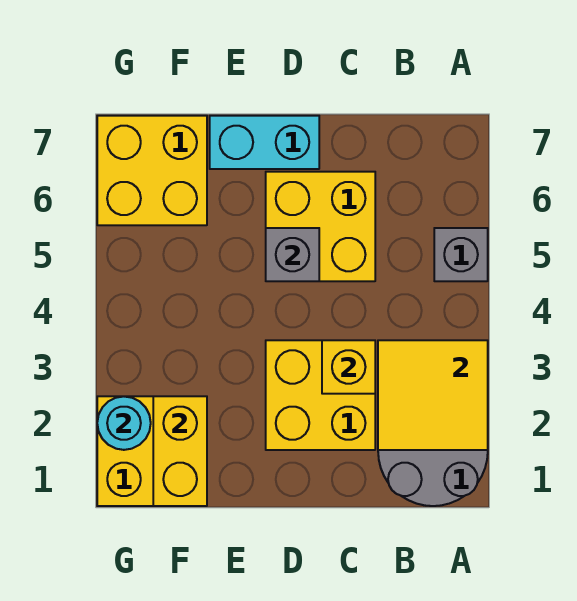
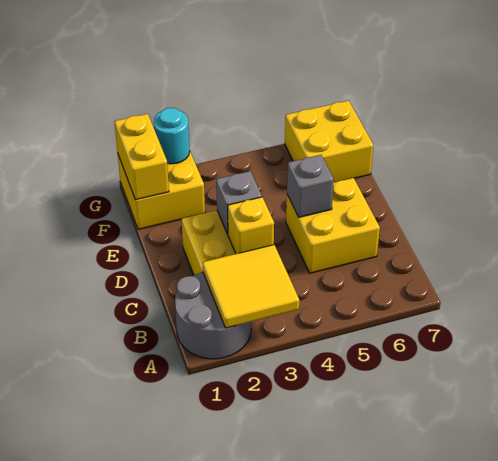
grey brick A5 level 1 -> grey brick D3 level 2
cyan brick D7:E7 level 1 -> none
yellow brick F1:F2 level 2 -> yellow brick F1:G1 level 2

